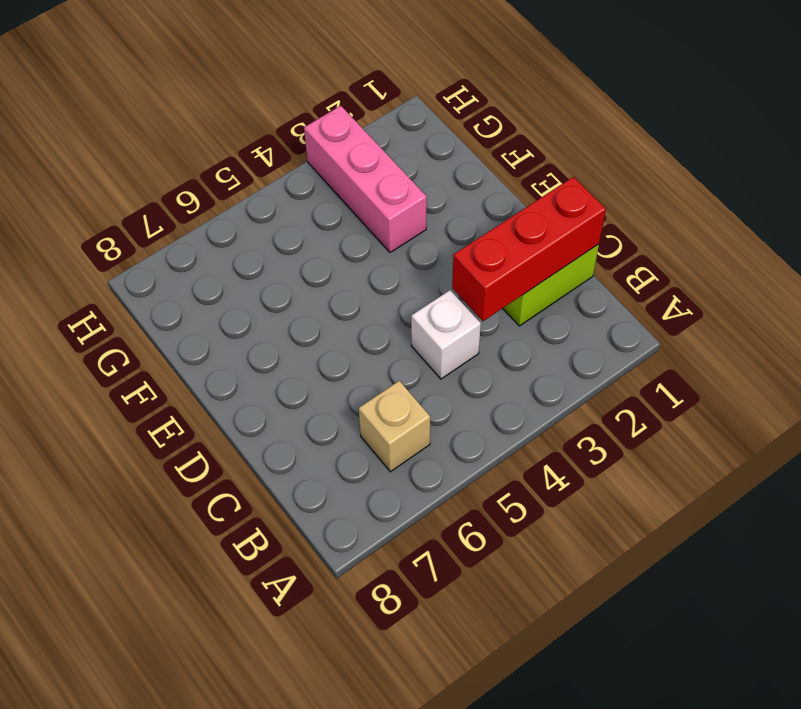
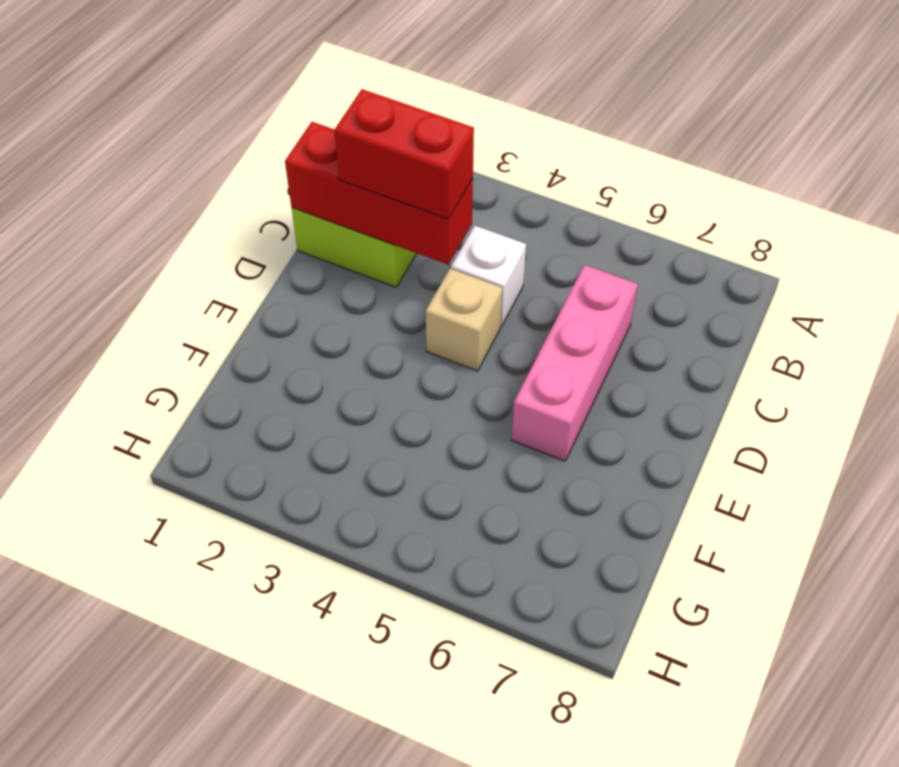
tan brick B6 level 1 -> tan brick D4 level 1
none -> red brick C2:C3 level 3
pink brick F3:H3 level 1 -> pink brick C6:E6 level 1

